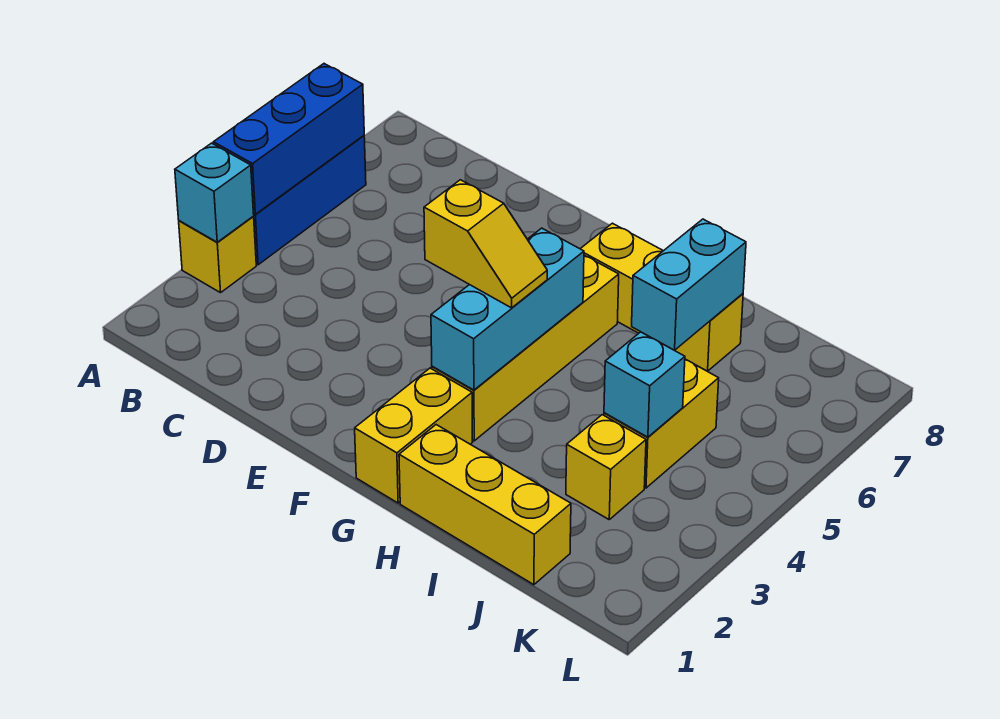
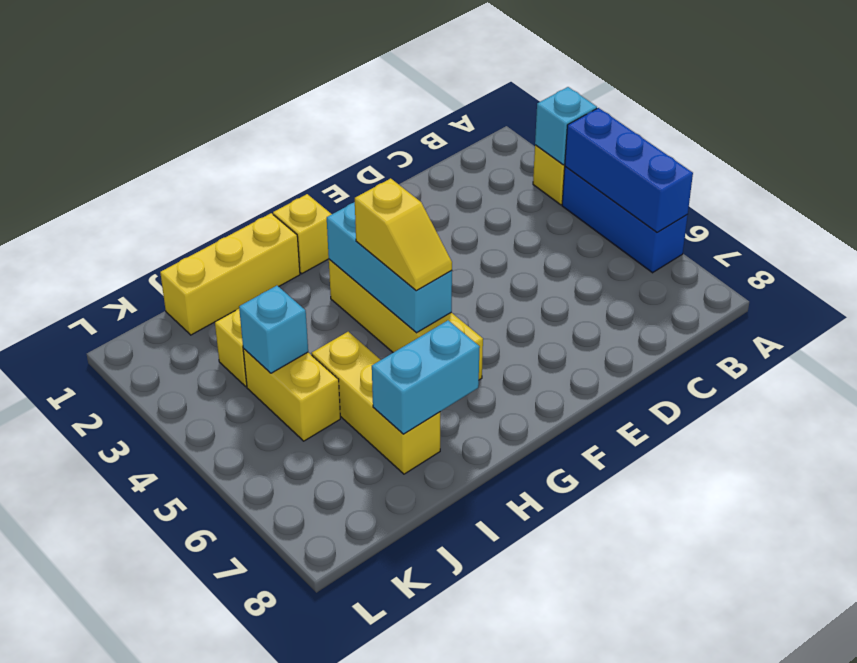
yellow slope F4:G4 level 3 top F -> yellow slope G4:G5 level 3 top 4
yellow brick G1:G2 level 1 -> yellow brick G1 level 1
yellow brick G7:I7 level 1 -> yellow brick I5:I7 level 1
cyan brick I6:I7 level 2 -> cyan brick H7:I7 level 2

